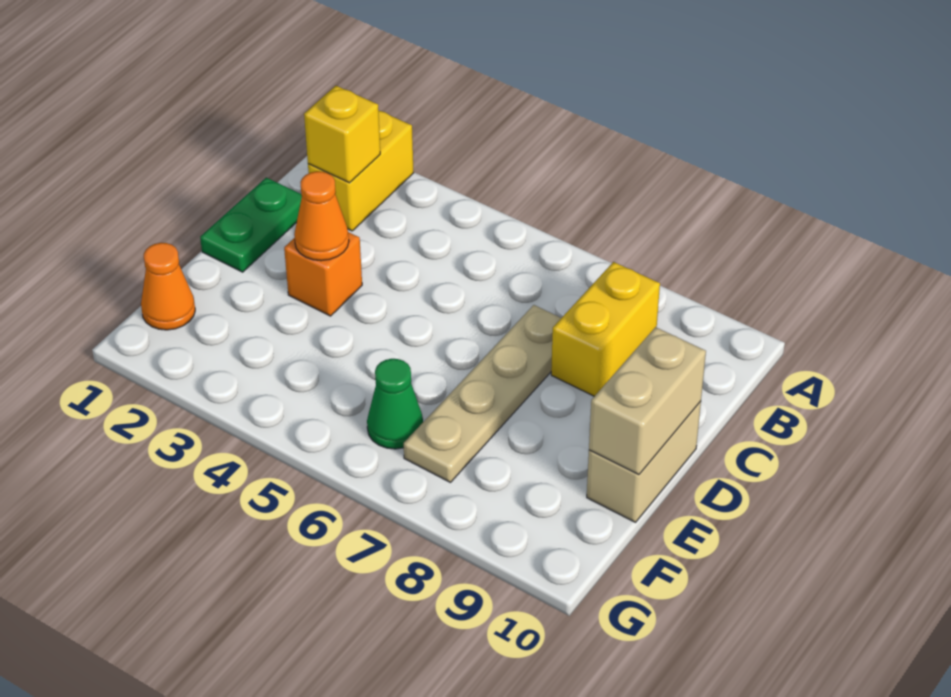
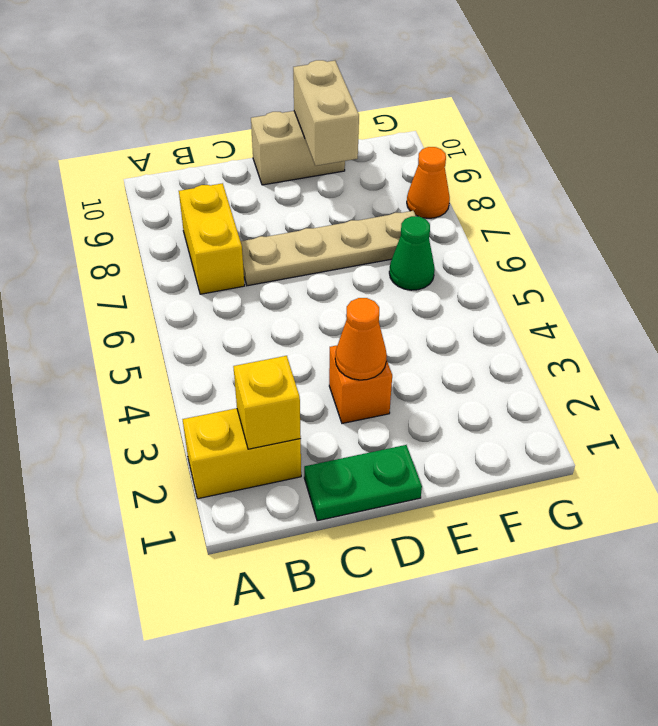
yellow brick B8:C8 level 1 -> yellow brick B7:B8 level 1
tan brick D10:E10 level 2 -> tan brick E9:E10 level 2
orange cone F1 level 1 -> orange cone G8 level 1

